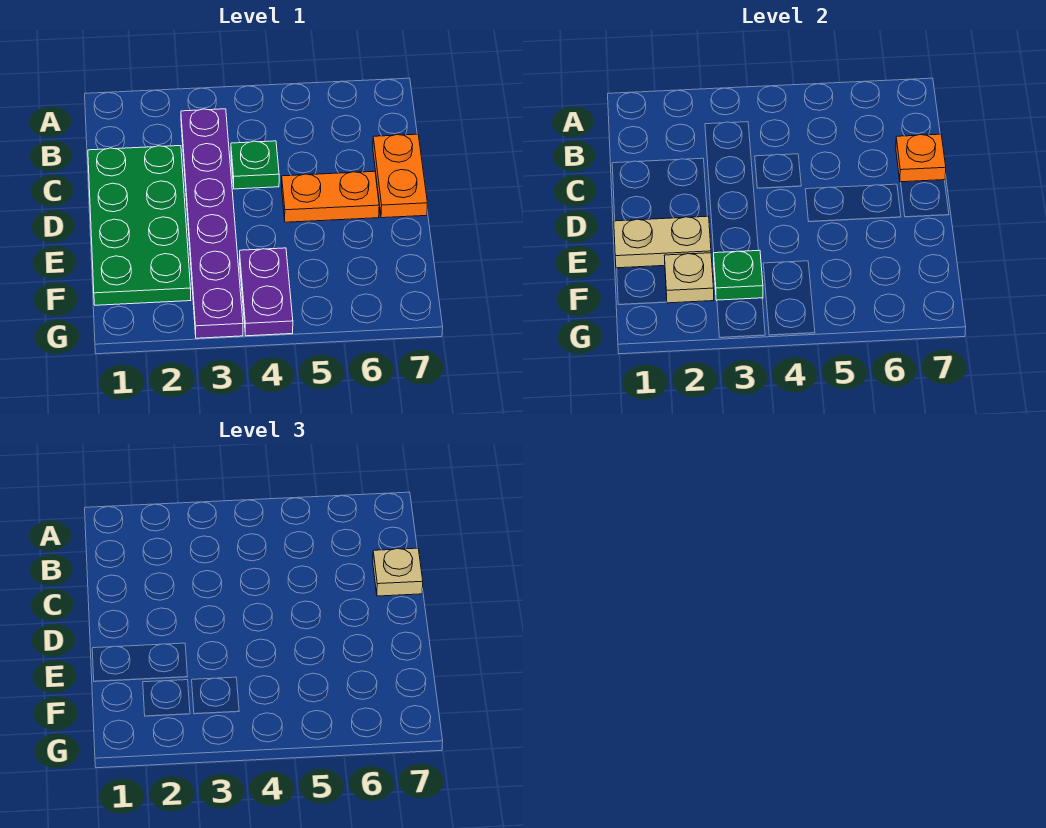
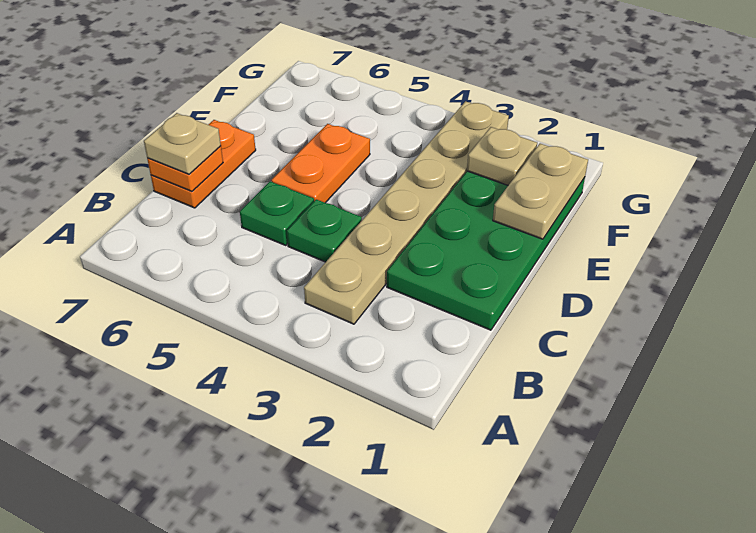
purple plate B3:G3 level 1 -> tan plate B3:G3 level 1
orange plate D5:D6 level 1 -> orange plate D5:E5 level 1
tan plate E1:E2 level 2 -> tan plate E1:F1 level 2
green plate F3 level 2 -> green plate C5 level 1
purple plate F4:G4 level 1 -> none

